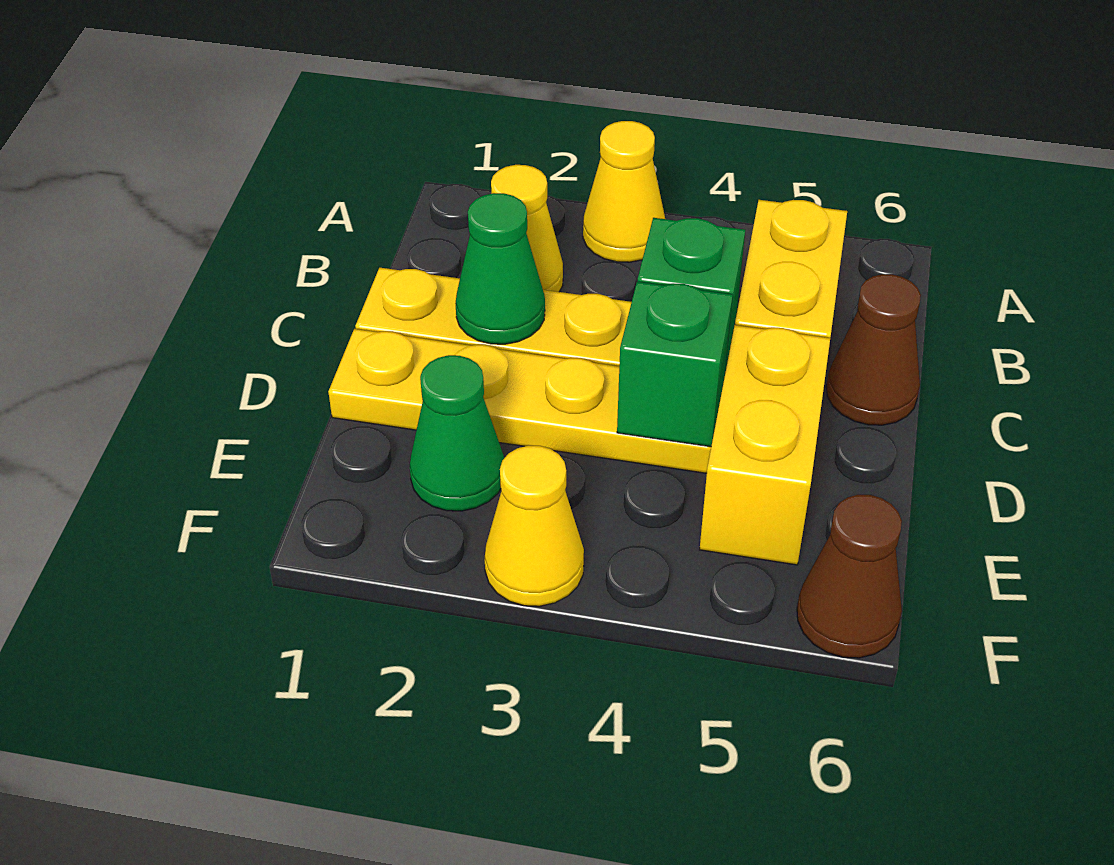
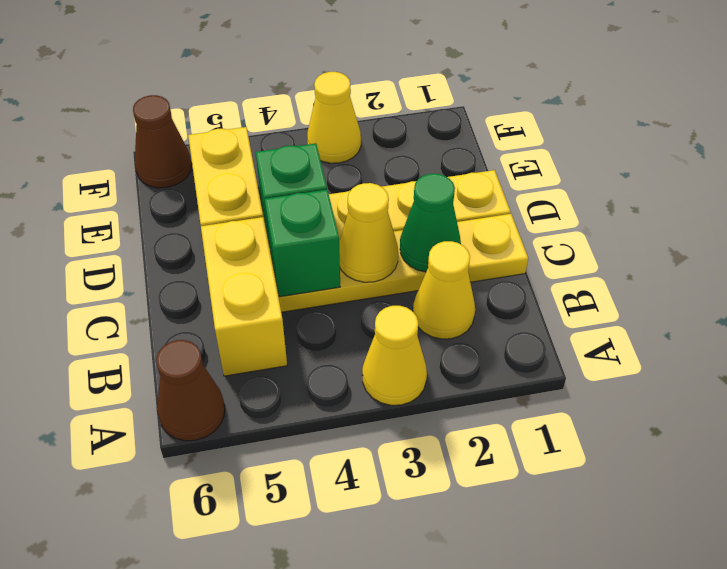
none -> yellow cone C3 level 2
brown cone C6 level 1 -> brown cone A6 level 1
green cone E2 level 1 -> none

